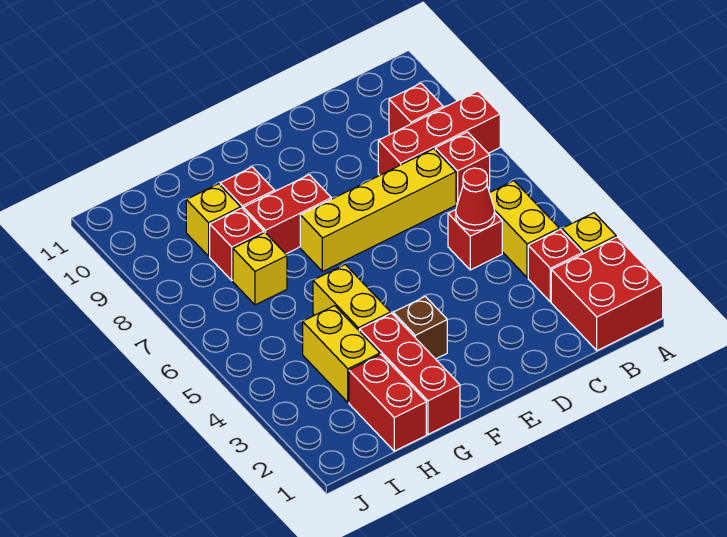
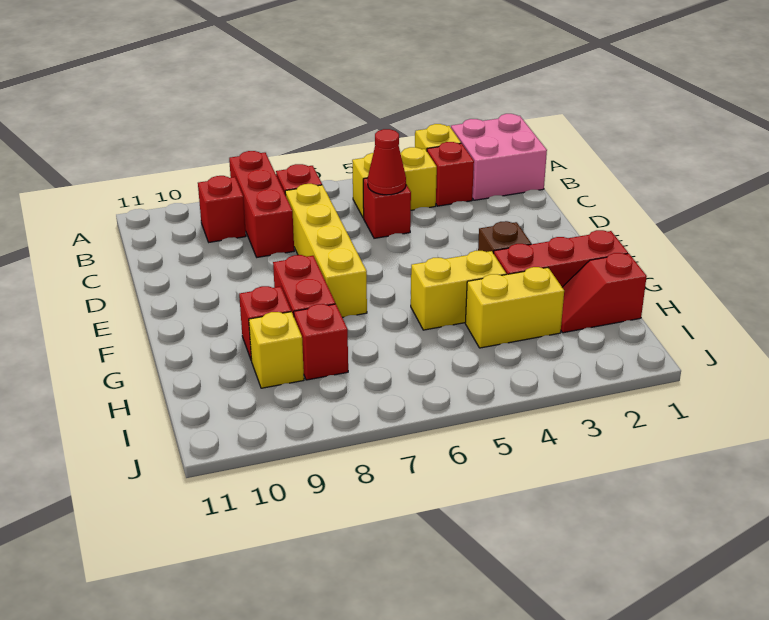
red brick A1:B2 level 1 -> pink brick A1:B2 level 1
red brick H1:H2 level 1 -> red slope H1:H2 level 1 top 1
yellow brick H7 level 1 -> none

